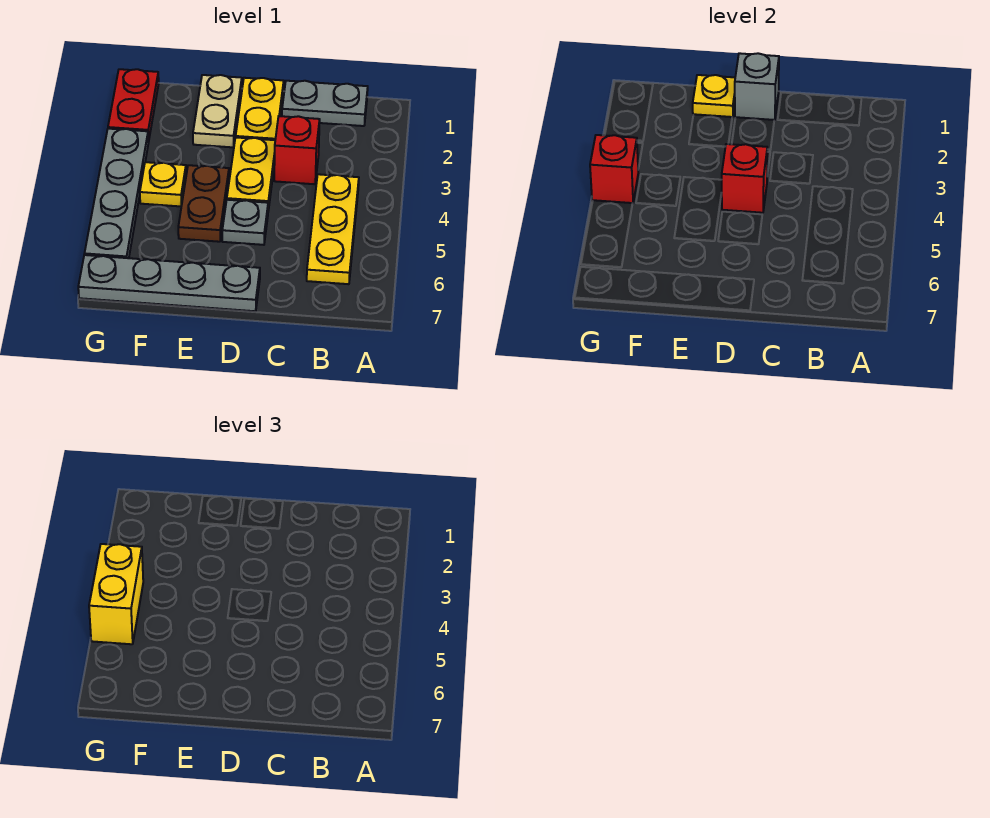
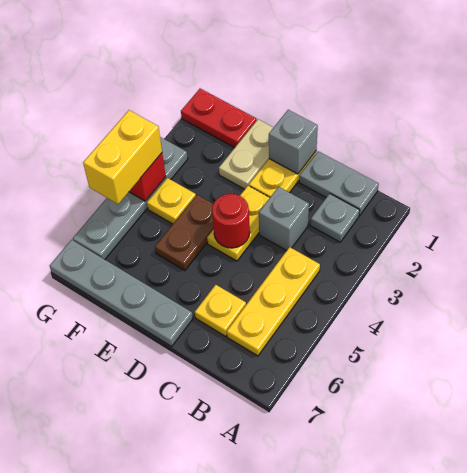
red brick C3 level 1 -> grey brick C3 level 1
red brick D4 level 2 -> red round brick D4 level 2
grey plate D5 level 1 -> grey plate B2 level 1
yellow plate E1 level 2 -> yellow plate C6 level 1
red plate G1:G2 level 1 -> red plate F1:G1 level 1

